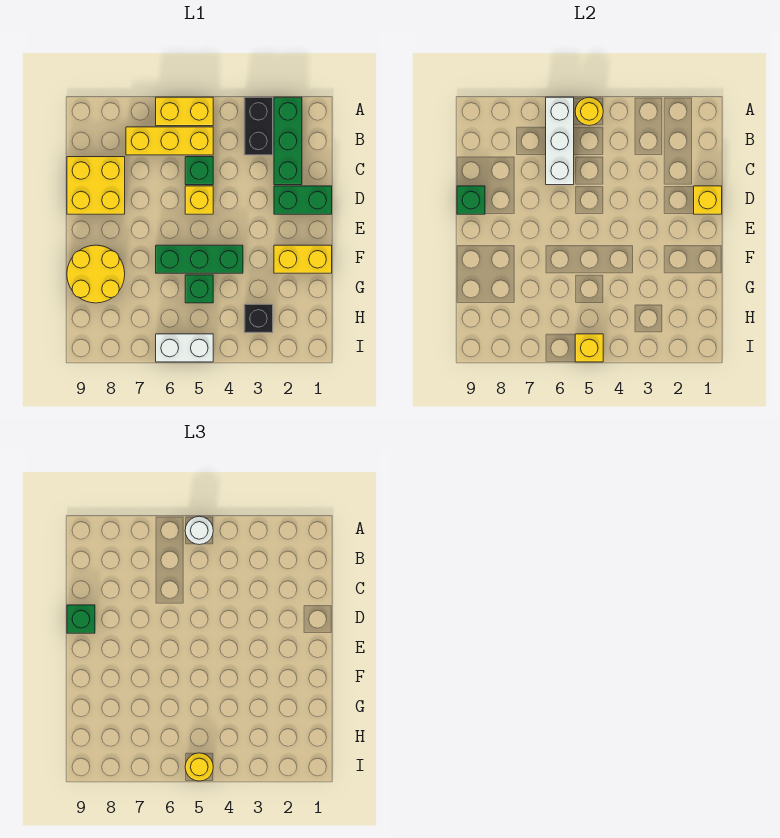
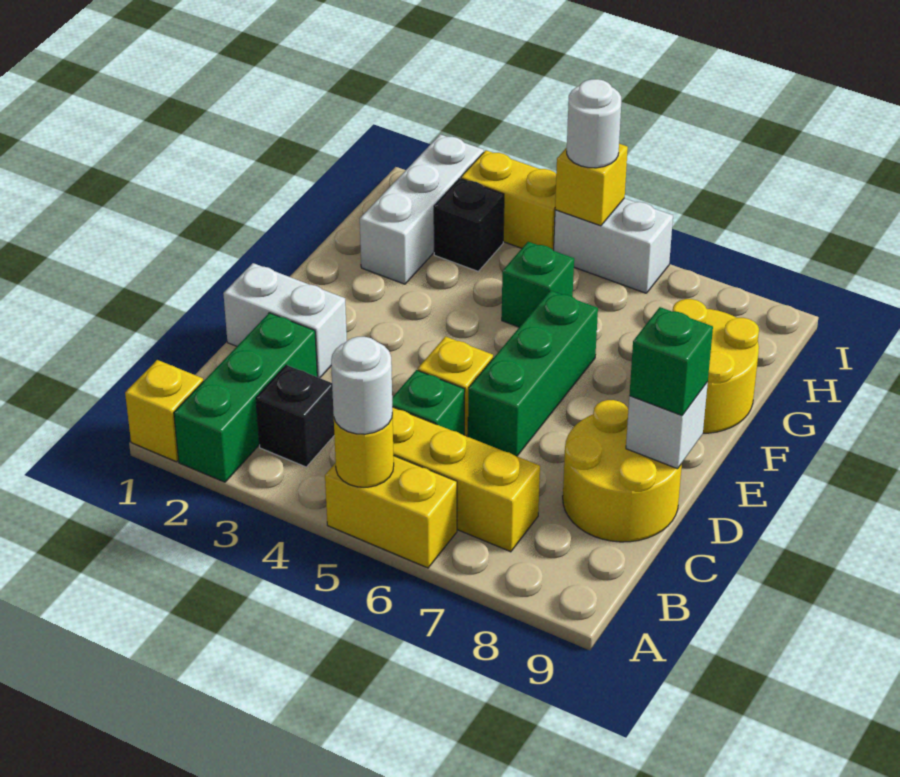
black brick A3:B3 level 1 -> black brick B3 level 1
white brick A6:C6 level 2 -> white brick G2:I2 level 1
yellow brick C8:D9 level 1 -> yellow round brick C8:D9 level 1
green brick D1:D2 level 1 -> white brick D1:D2 level 1
yellow brick D1 level 2 -> yellow brick A1 level 1
green brick D9 level 2 -> white brick D9 level 2
yellow brick F1:F2 level 1 -> yellow brick I3:I4 level 1
green brick F4:F6 level 1 -> green brick D6:F6 level 1
yellow round brick I5 level 3 -> white round brick I5 level 3

